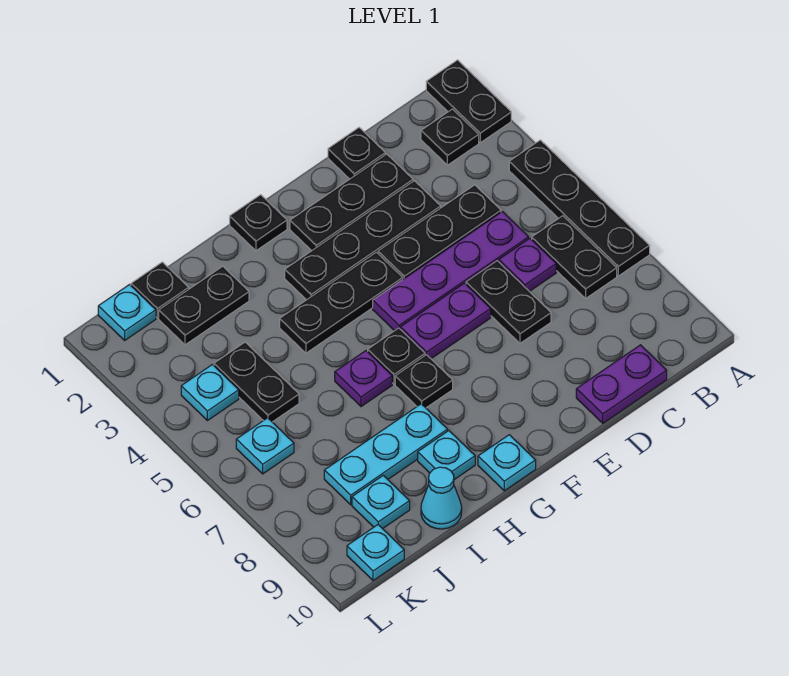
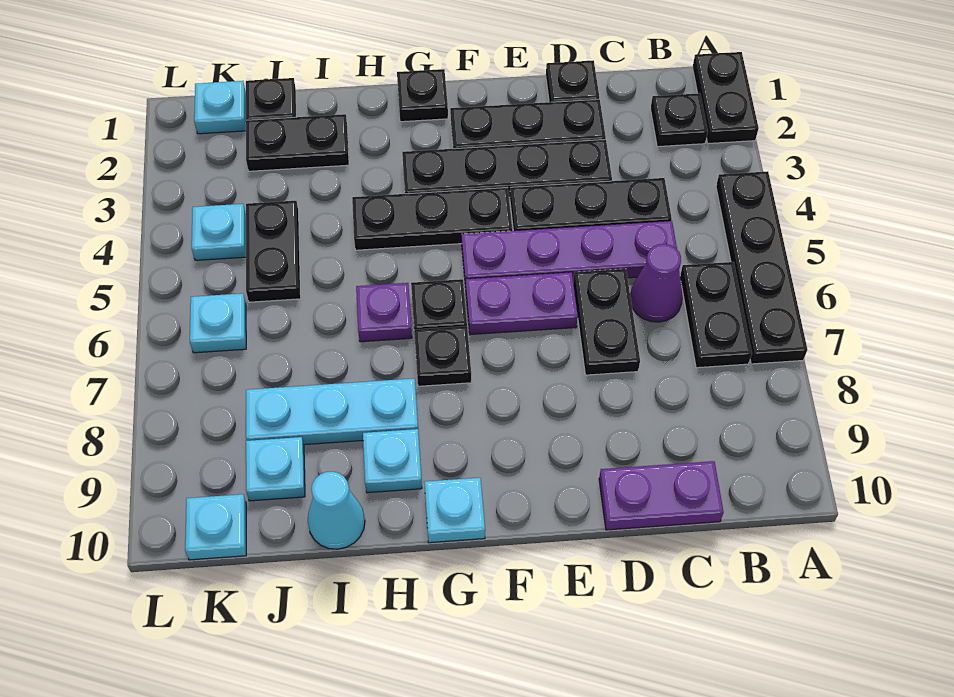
purple plate C6 level 1 -> purple cone C6 level 1

